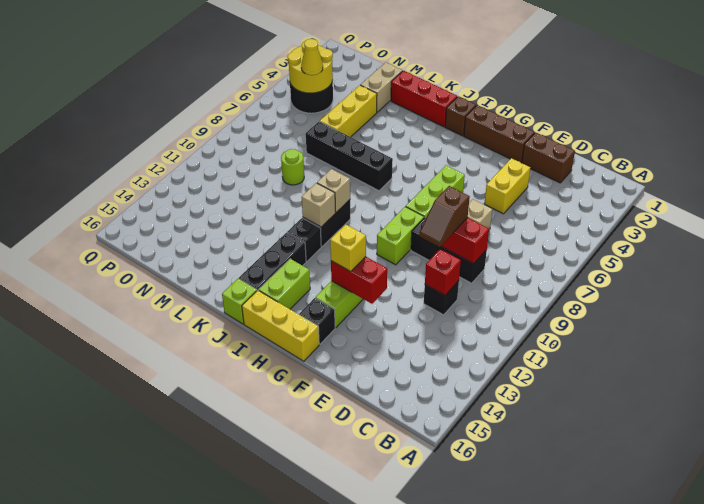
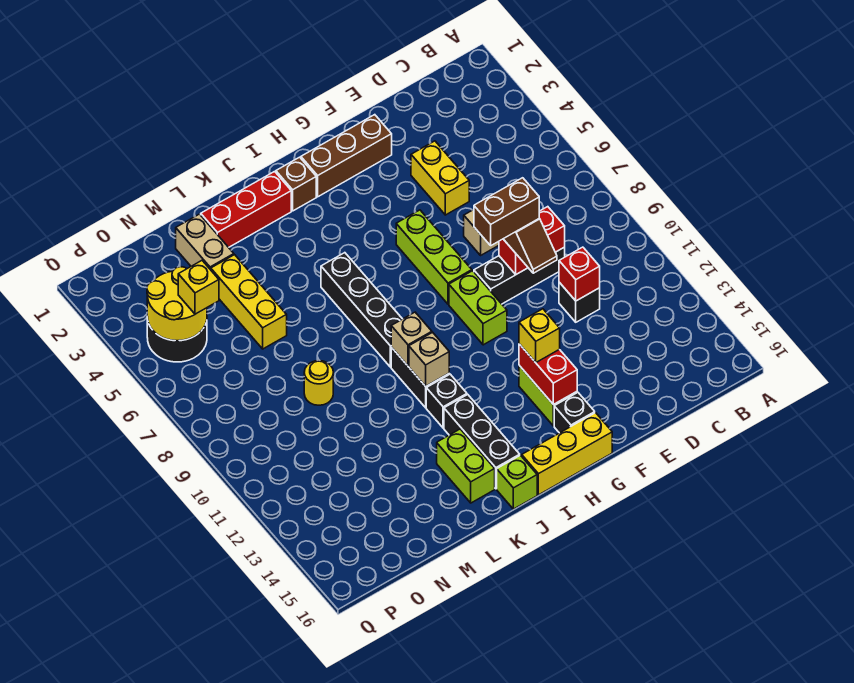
brown brick D2:E2 level 1 -> brown brick E9:F9 level 4
red brick F13:G13 level 2 -> red brick G13:G14 level 2
lime brick I14:I15 level 1 -> lime brick K14:K15 level 1
black brick J7:M7 level 1 -> black brick J6:J9 level 1
lime round brick M9 level 1 -> yellow round brick M9 level 1
yellow cone O5 level 3 -> yellow brick O5 level 3

